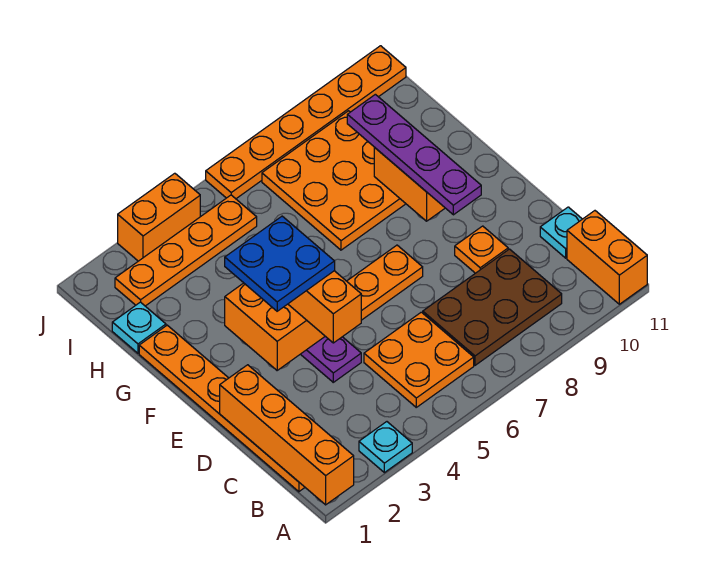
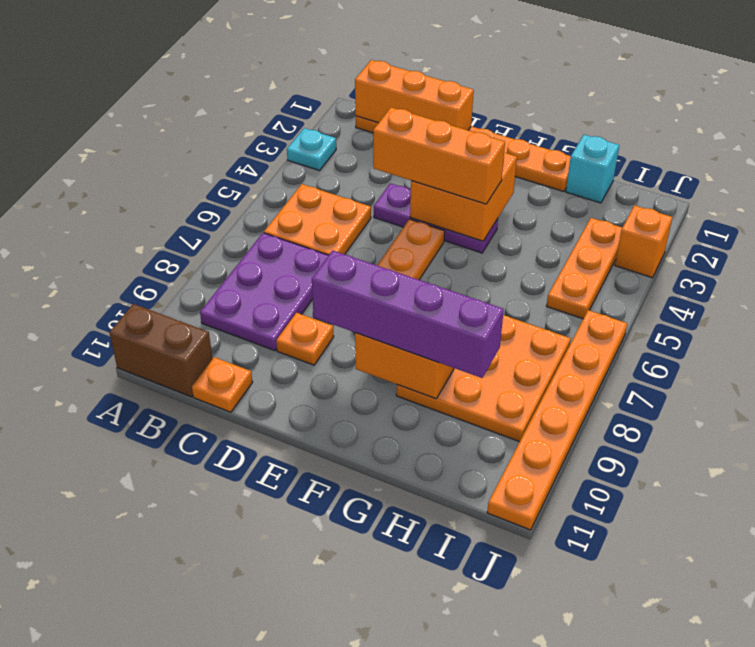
orange brick A1:D1 level 2 -> orange brick B1:D1 level 2
orange brick A11:B11 level 1 -> brown brick A11:B11 level 1
brown plate B7:C9 level 1 -> purple plate B7:C9 level 1
cyan plate C11 level 1 -> orange plate C11 level 1
blue plate E3:F4 level 4 -> none
purple plate E9:H9 level 3 -> purple brick E9:H9 level 3
cyan plate H1 level 1 -> cyan brick H1 level 1
orange plate I2:I5 level 1 -> orange plate I3:I5 level 1
orange brick J3:J4 level 1 -> orange brick J3 level 1

